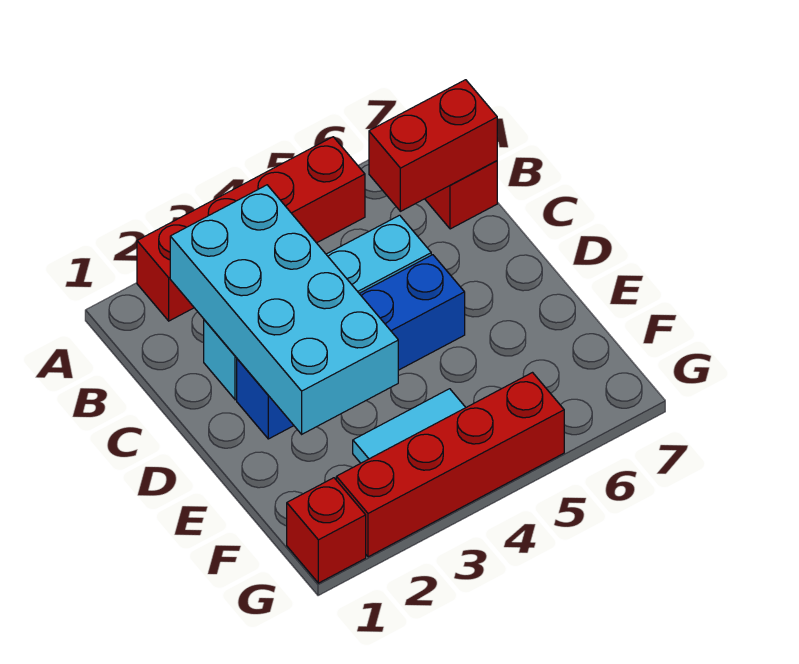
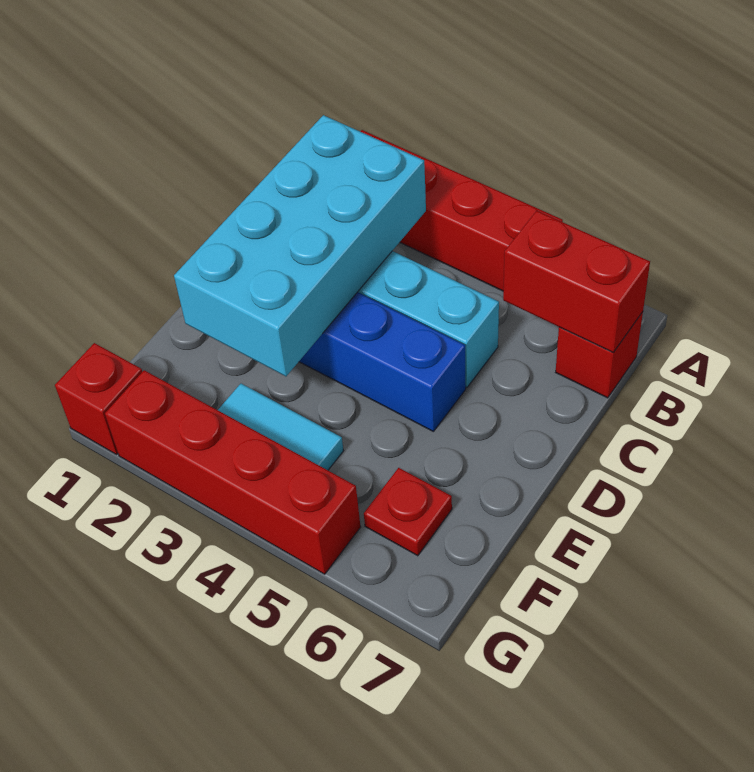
none -> red plate F6 level 1

